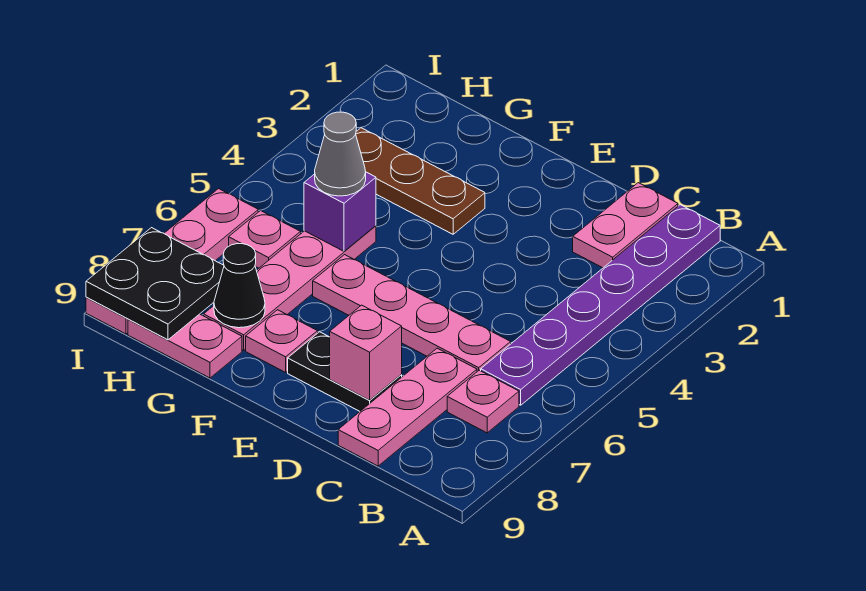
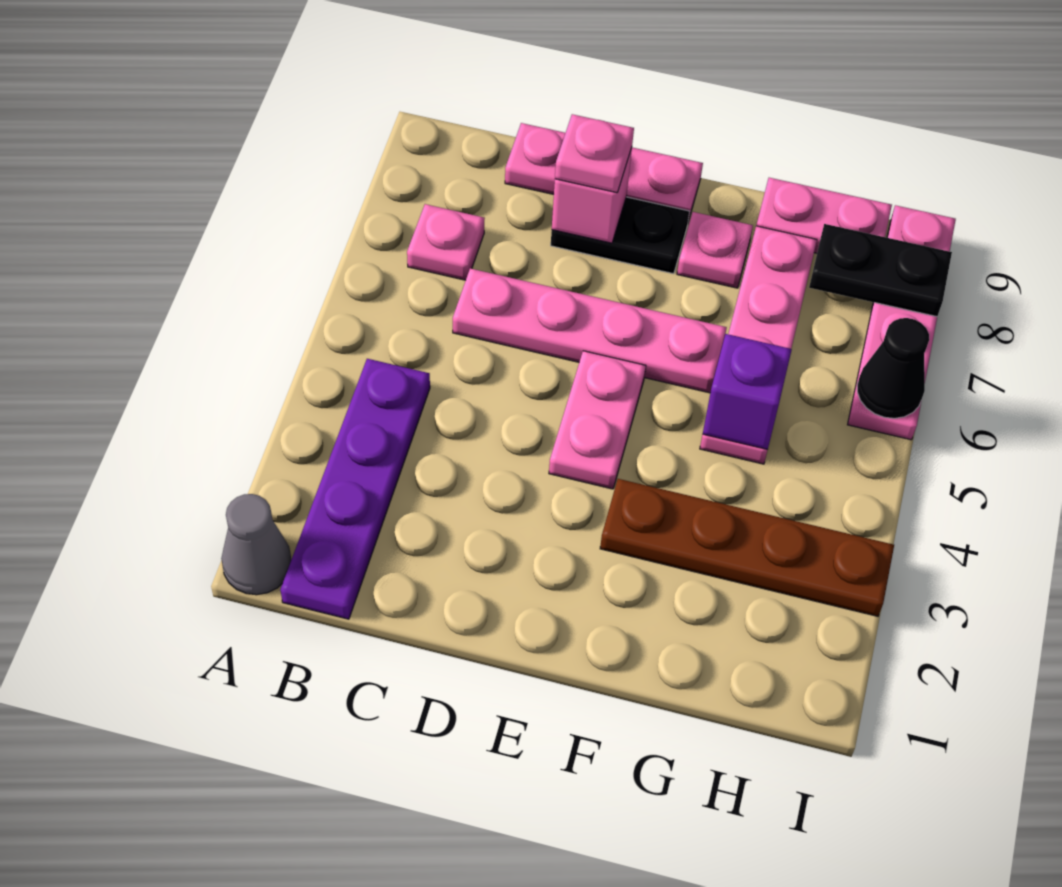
purple plate B1:B6 level 1 -> purple plate B1:B4 level 1
pink plate C1:C2 level 1 -> pink plate E4:E5 level 1
pink plate C7:C9 level 1 -> pink plate C9:E9 level 1
brown plate F3:H3 level 1 -> brown plate F3:I3 level 1
grey cone G5 level 3 -> grey cone A1 level 1
black cone G8 level 2 -> black cone I6 level 2
pink plate H6 level 1 -> pink plate D8 level 3
black plate H8:I9 level 2 -> black plate H8:I8 level 2

